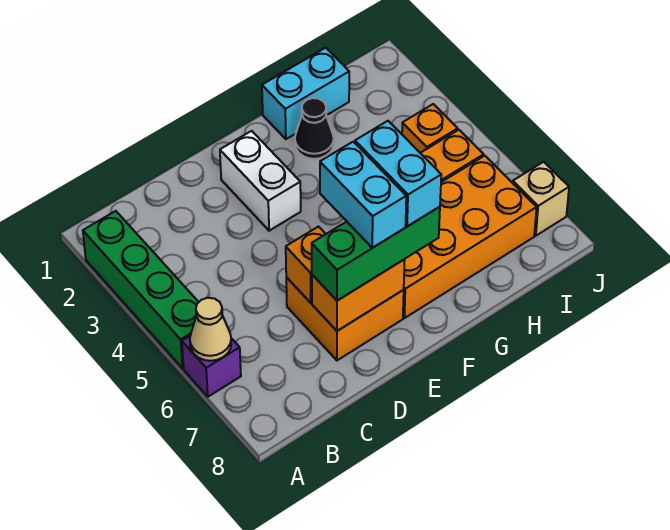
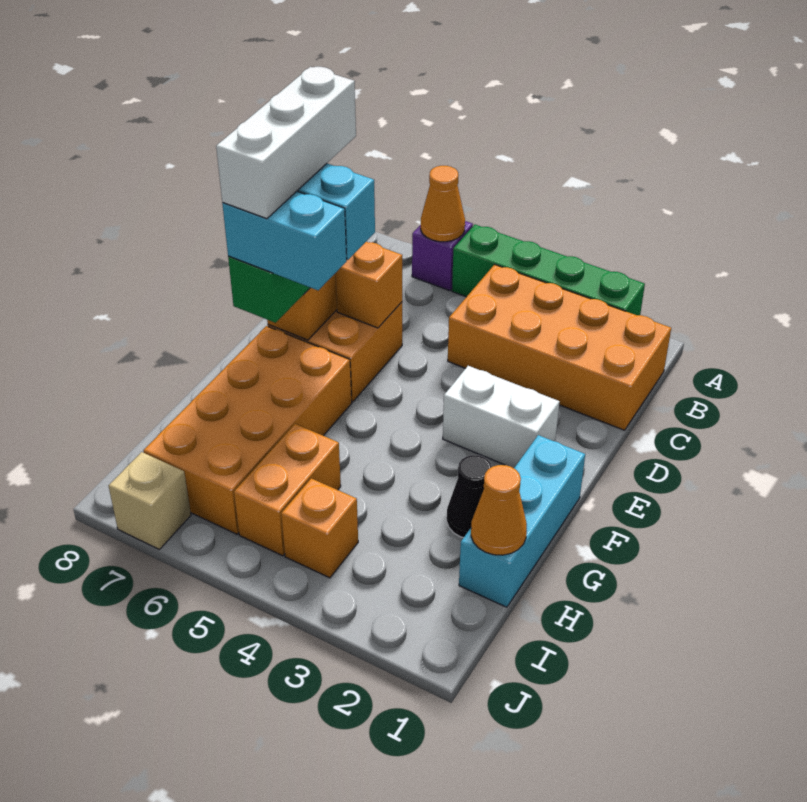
tan cone A6 level 2 -> orange cone A6 level 2
none -> orange brick B1:C4 level 1
none -> white brick D7:F7 level 5
cyan brick G1:H1 level 1 -> cyan brick F1:H1 level 1
none -> orange cone H1 level 2

